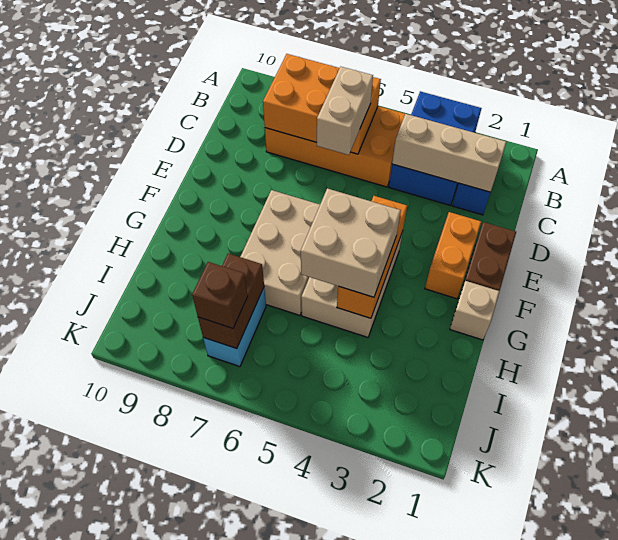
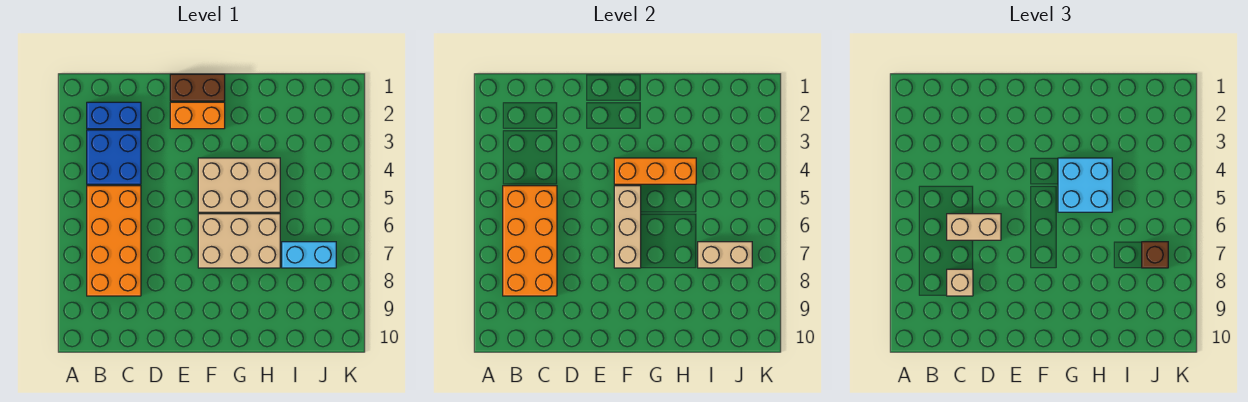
blue brick A3:C4 level 1 -> blue brick B3:C4 level 1
orange brick B6:C8 level 2 -> orange brick B5:C8 level 2
tan brick C2:C4 level 2 -> tan brick F5:F7 level 2
tan brick G1 level 1 -> tan brick C8 level 3
tan brick G4:H5 level 3 -> cyan brick G4:H5 level 3
brown brick I7:J7 level 2 -> tan brick I7:J7 level 2

